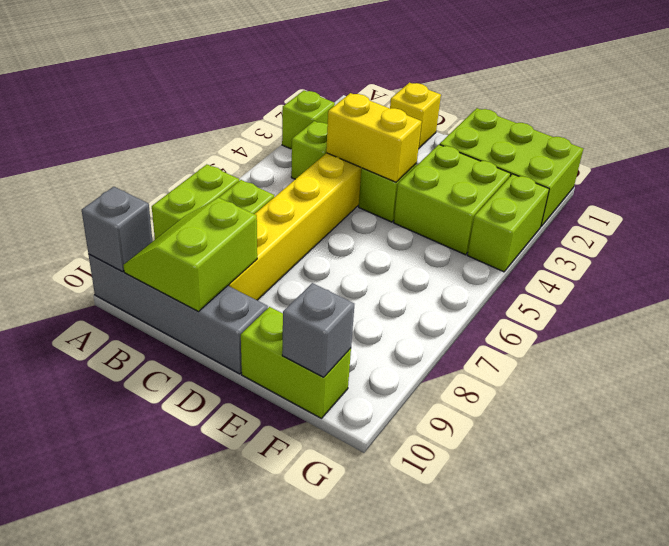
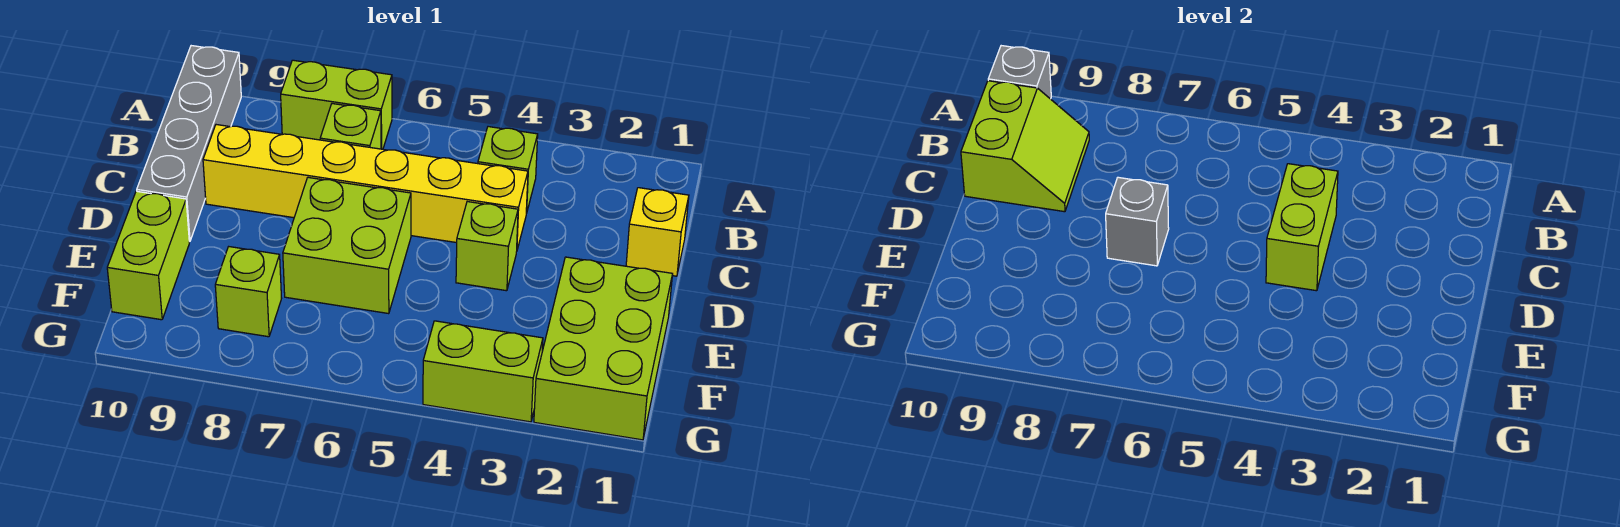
lime brick A3 level 1 -> lime brick F8 level 1
lime slope B9:C10 level 2 top C -> lime slope B9:C10 level 2 top 10
yellow brick C4:D4 level 2 -> lime brick C4:D4 level 2
lime brick E3:F4 level 1 -> lime brick D6:E7 level 1
grey brick F10 level 2 -> grey brick D7 level 2

